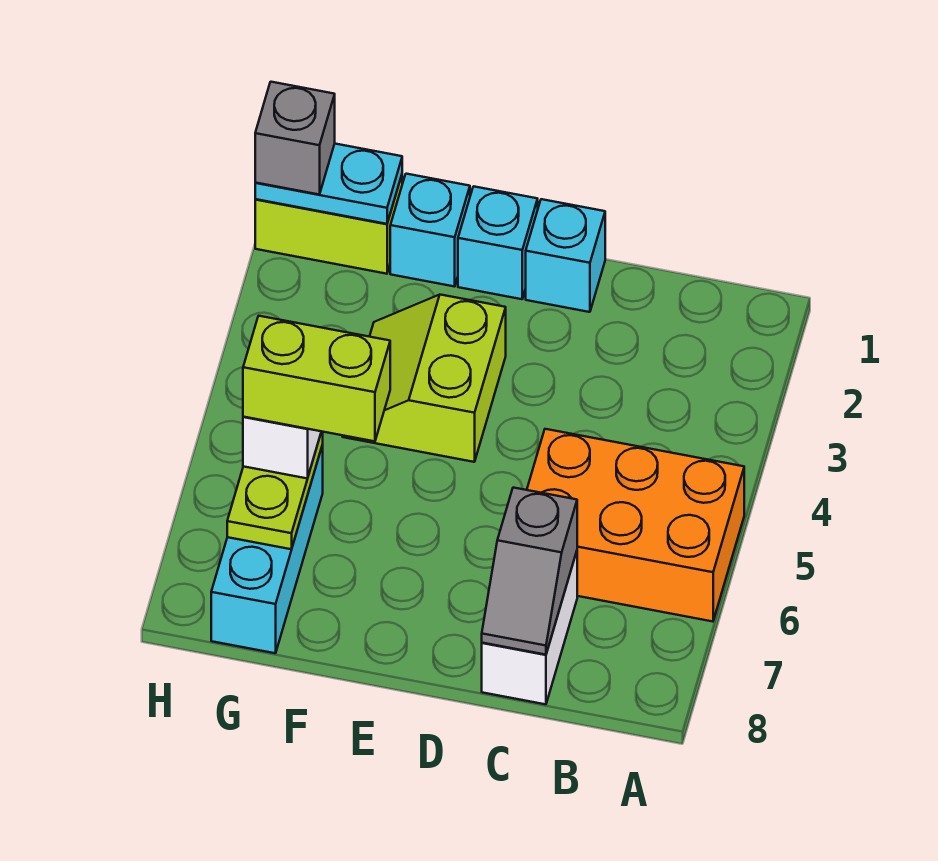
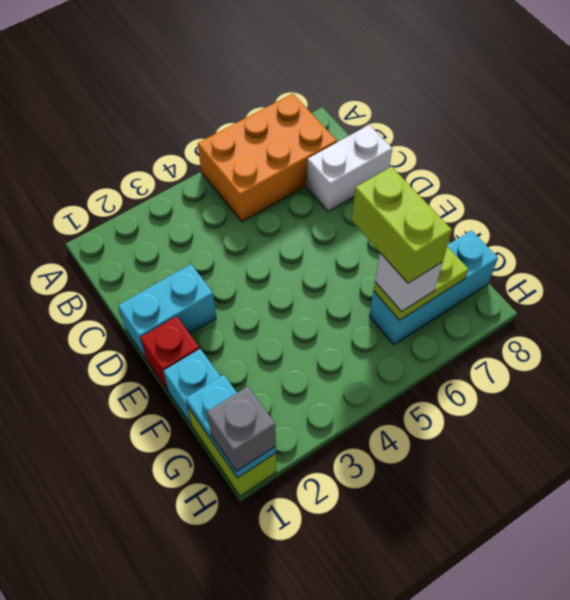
orange brick A5:C6 level 1 -> orange brick A5:B7 level 1
grey slope C7:C8 level 2 top 7 -> none
cyan brick D1 level 1 -> cyan brick D1:D2 level 1
cyan brick E1 level 1 -> red brick E1 level 1
lime slope E3:F4 level 1 top E -> none

